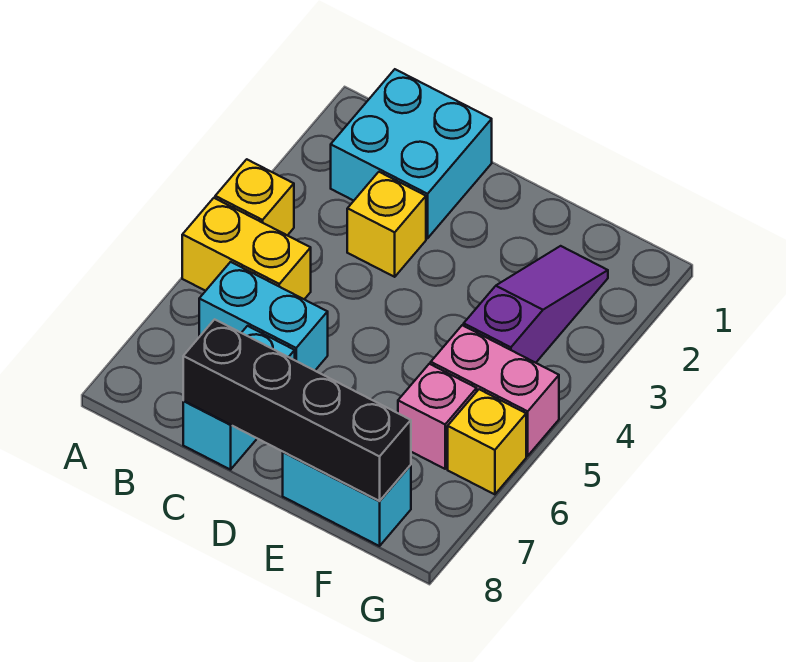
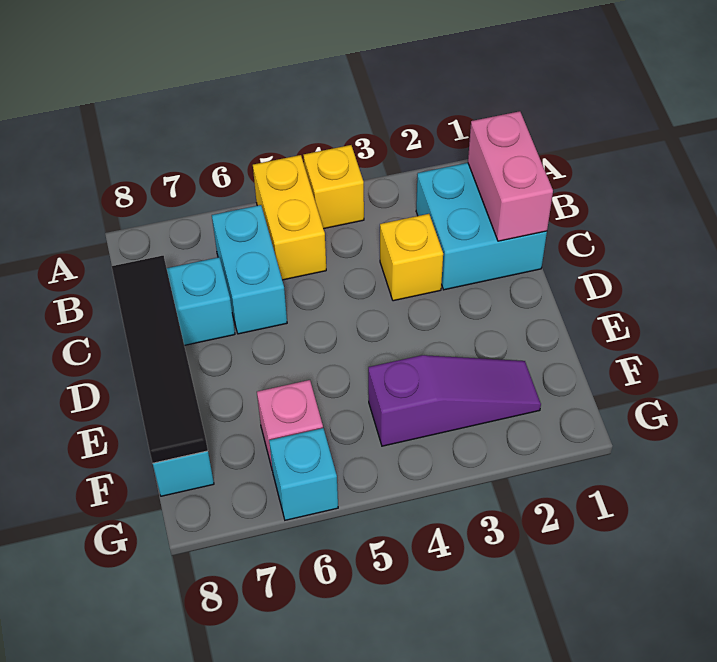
black brick C8:F8 level 2 -> black tile C8:F8 level 2
pink brick F5:G5 level 1 -> pink brick B1:C1 level 2
yellow brick G6 level 1 -> cyan brick G6 level 1

